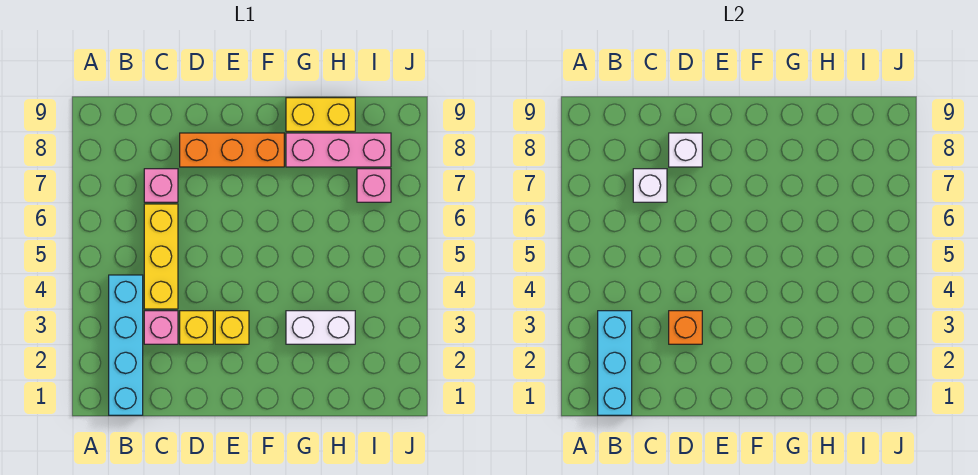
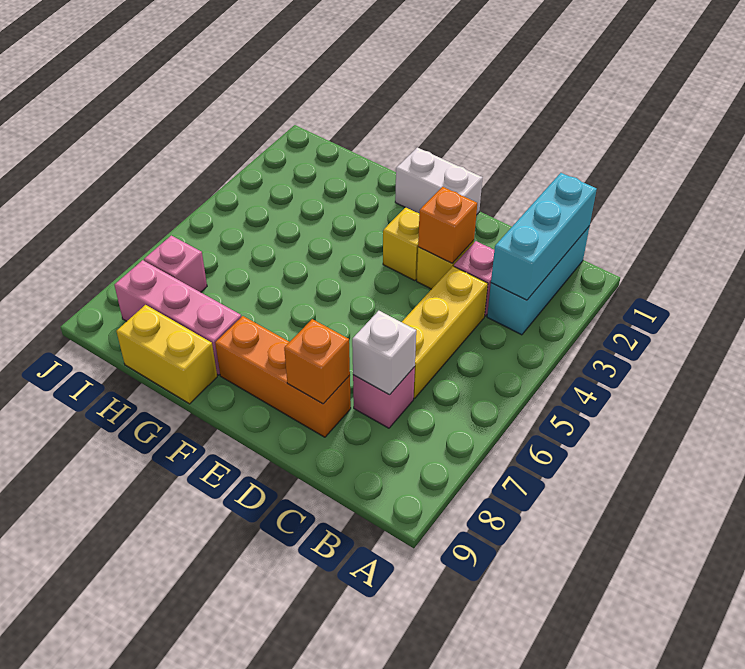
cyan brick B1:B4 level 1 -> cyan brick B1:B3 level 1
white brick D8 level 2 -> orange brick D8 level 2
white brick G3:H3 level 1 -> white brick E1:F1 level 1

